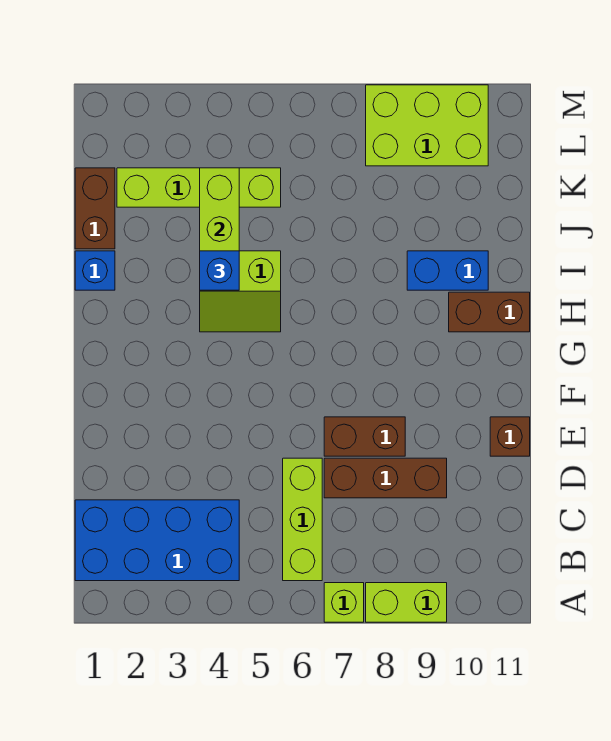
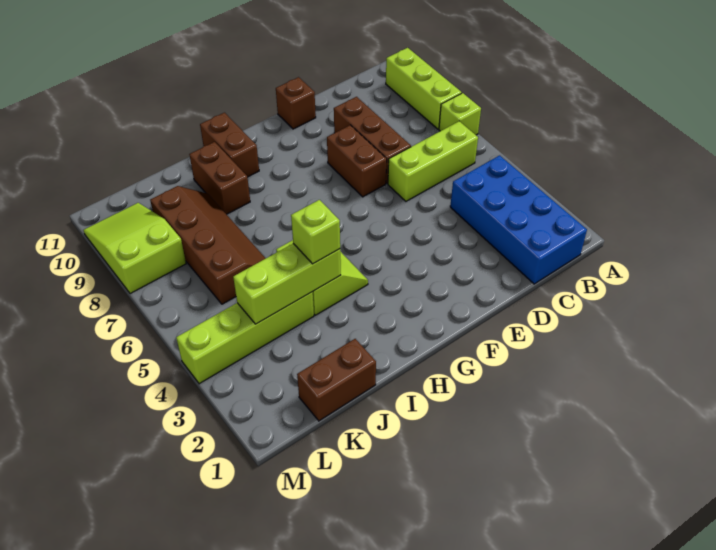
lime brick A8:A9 level 1 -> lime brick A8:A10 level 1
blue brick I1 level 1 -> none
blue brick I4 level 3 -> lime brick I4 level 3
blue brick I9:I10 level 1 -> brown brick I9:I10 level 1
none -> brown slope J6:K9 level 1 top K
lime brick K2:K5 level 1 -> lime brick J4:M4 level 1
lime brick L8:M10 level 1 -> lime slope L8:M10 level 1 top 8

